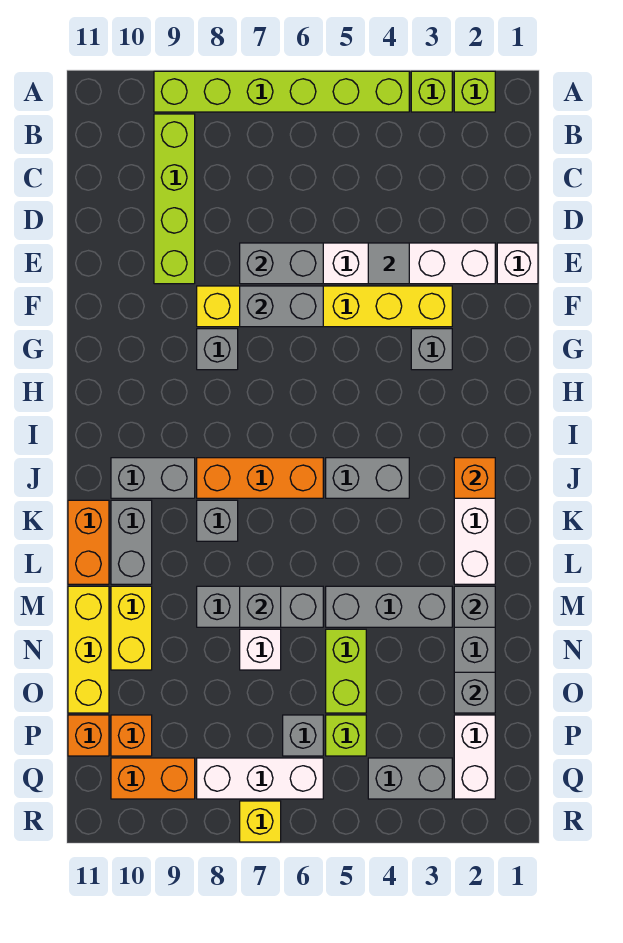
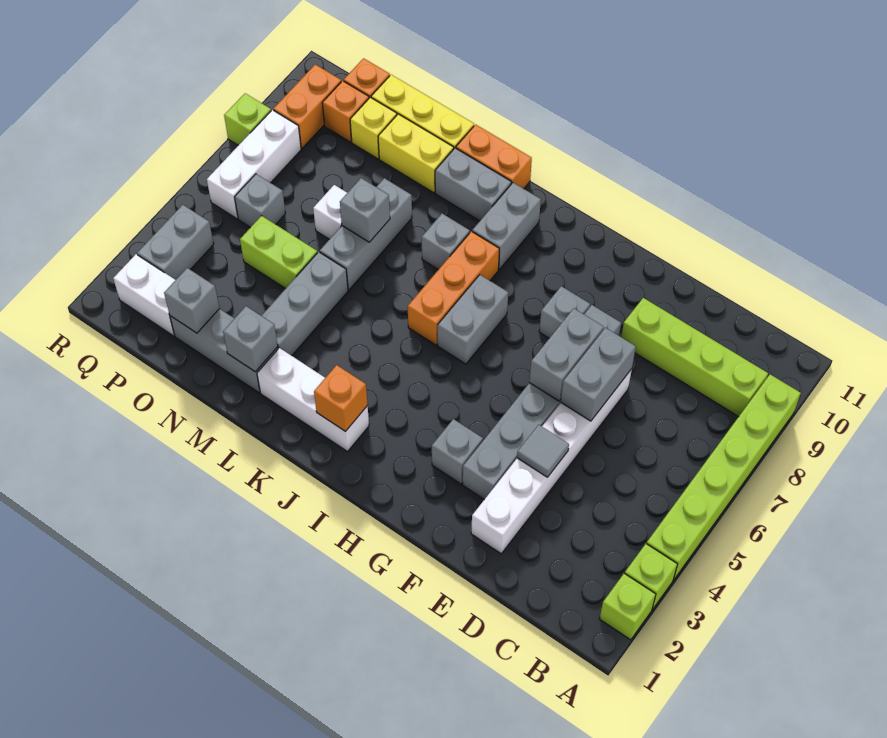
white brick E1 level 1 -> none
yellow brick F3:F8 level 1 -> grey brick F3:F8 level 1
grey brick J4:J5 level 1 -> grey brick I6:I7 level 1
lime brick P5 level 1 -> lime brick R8 level 1
yellow brick R7 level 1 -> yellow brick O10 level 1

